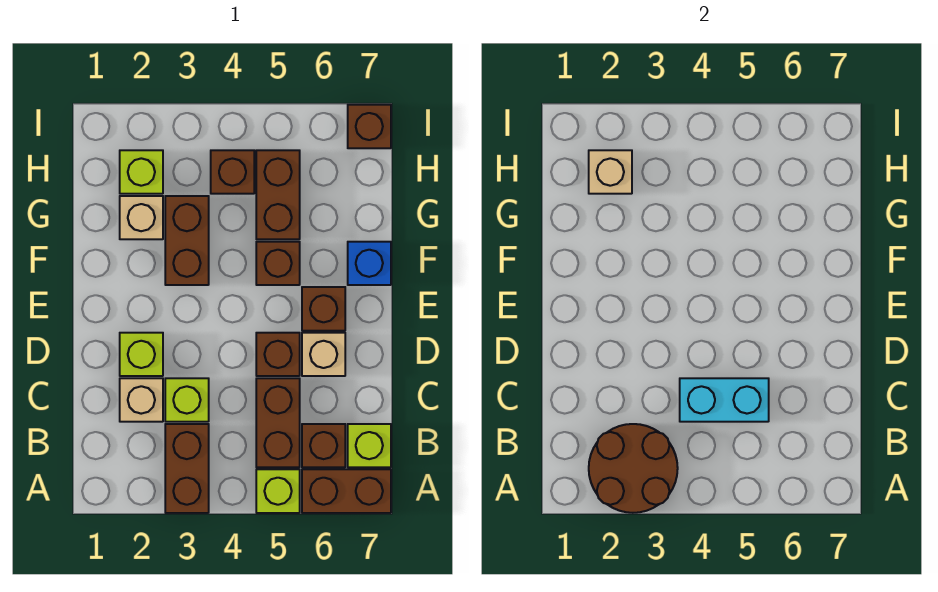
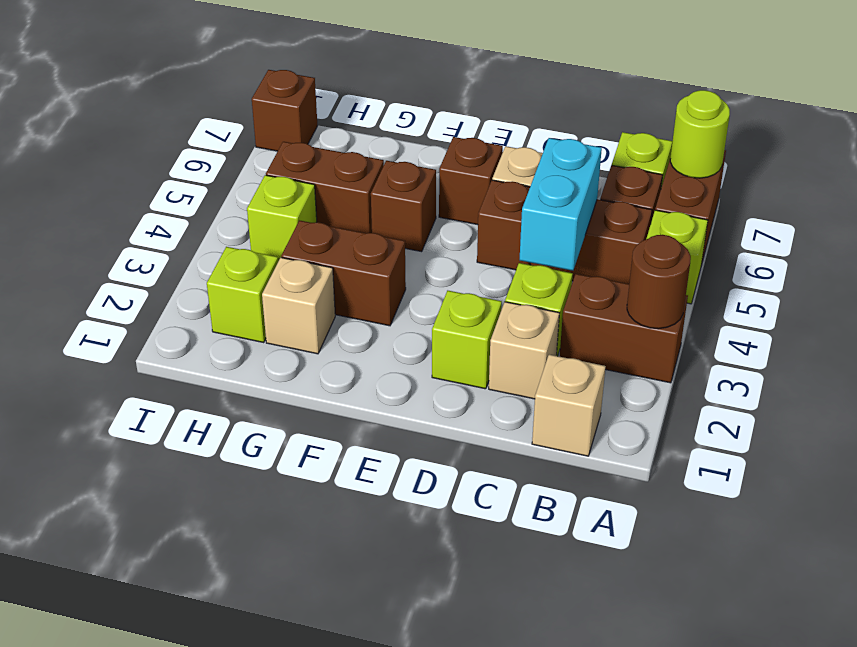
brown round brick A2:B3 level 2 -> brown round brick A3 level 2
none -> lime round brick A7 level 2
blue brick F7 level 1 -> none
tan brick H2 level 2 -> tan brick B1 level 1
brown brick H4 level 1 -> lime brick H4 level 1

